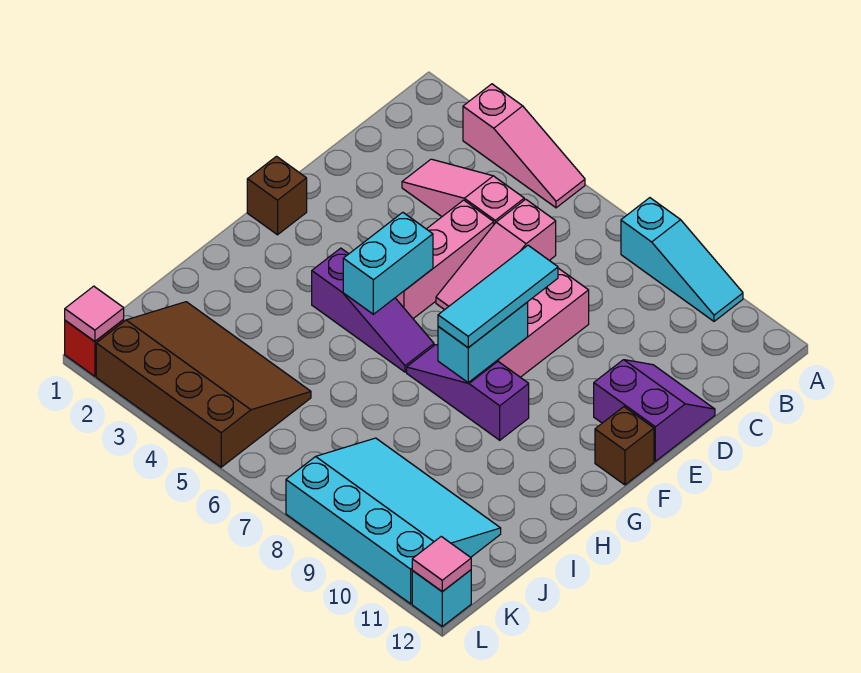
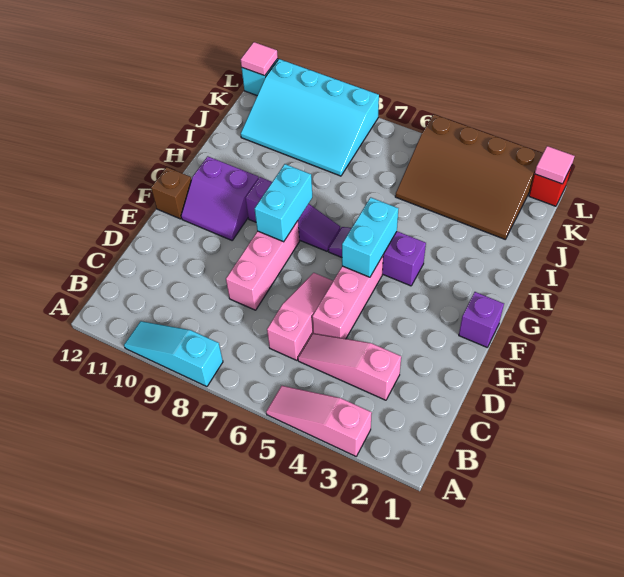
pink slope C3:C5 level 1 top 5 -> pink slope C3:C5 level 1 top 3
purple slope D11:E12 level 1 top E -> purple slope F10:G11 level 1 top G
cyan tile E8:G8 level 3 -> none
brown brick F1 level 1 -> purple brick F1 level 1

